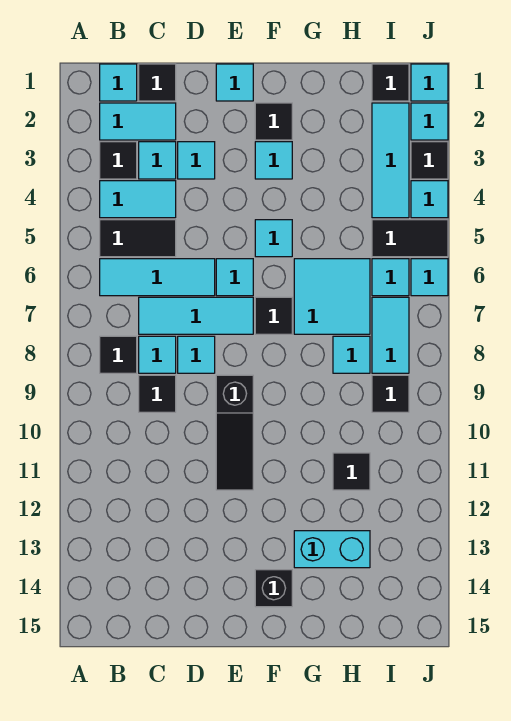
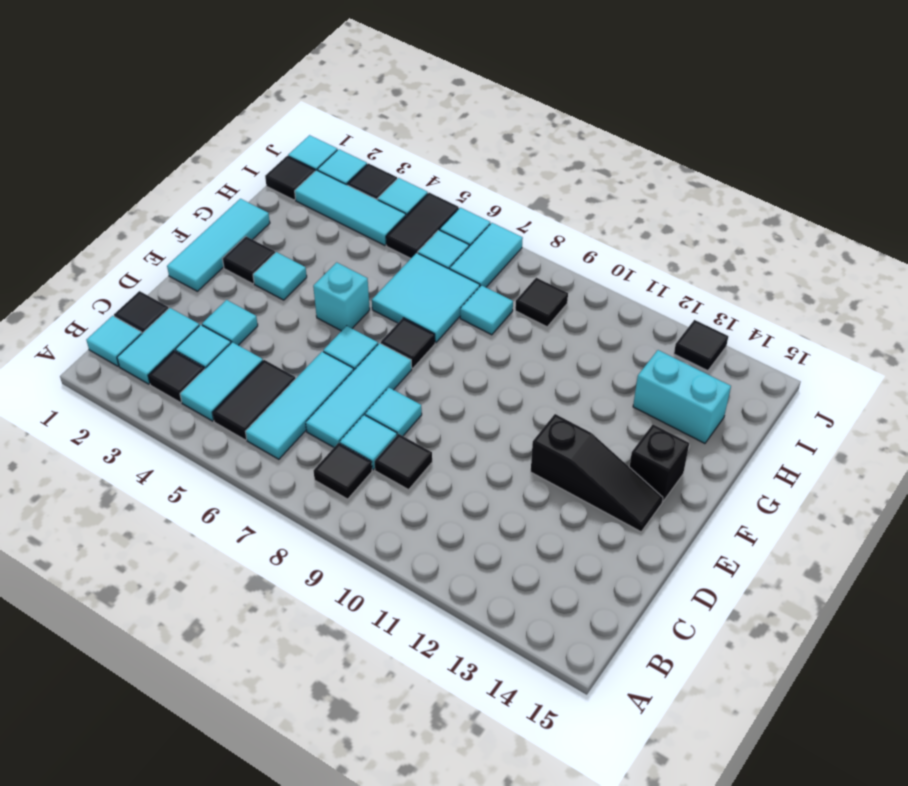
cyan tile E1 level 1 -> cyan tile E1:G1 level 1
black slope E9:E11 level 1 top 9 -> black slope E12:E14 level 1 top 12
cyan tile F5 level 1 -> cyan brick F5 level 1
cyan brick G13:H13 level 1 -> cyan brick H13:H14 level 1
black tile H11 level 1 -> black tile J13 level 1
cyan tile I7:I8 level 1 -> cyan tile I7:J7 level 1

